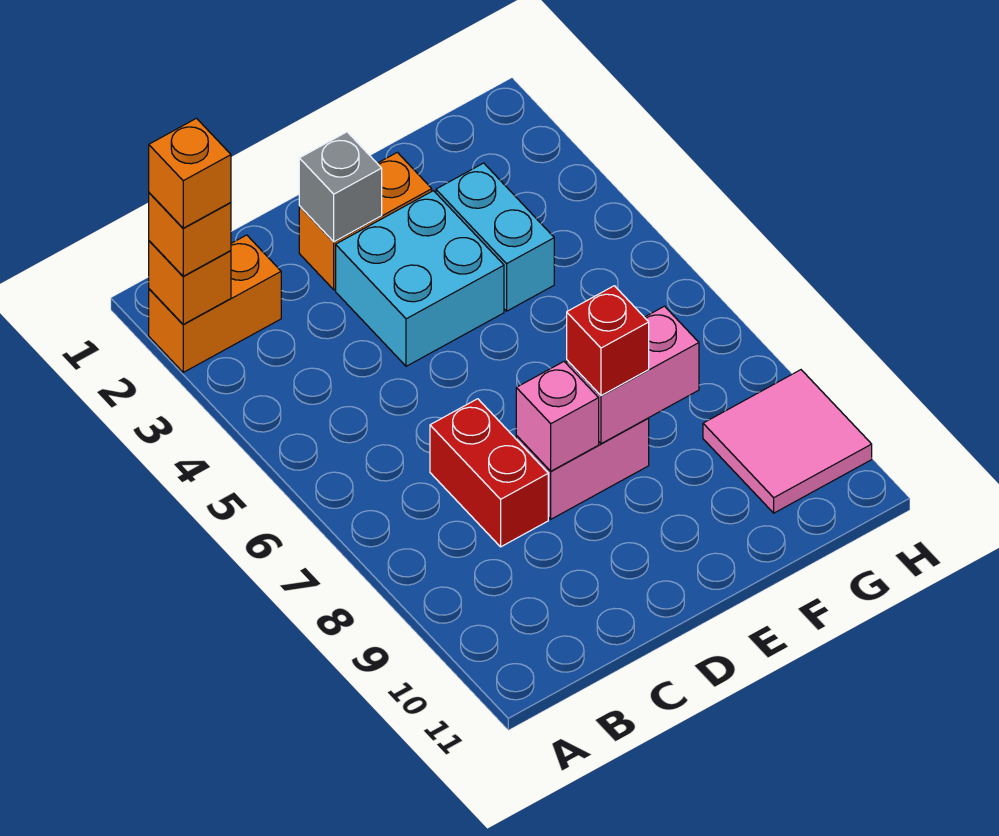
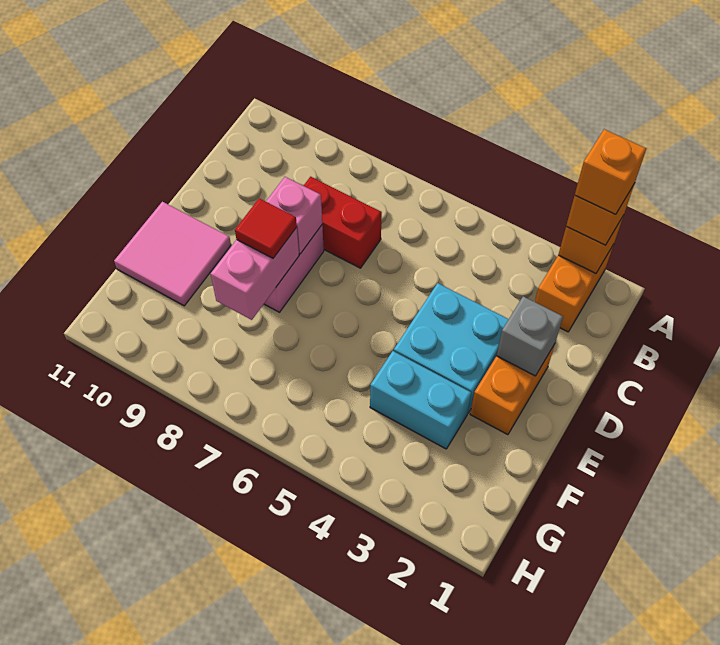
red brick E8 level 3 -> red tile E8 level 3
pink tile G9:H10 level 1 -> pink tile E10:F11 level 1

